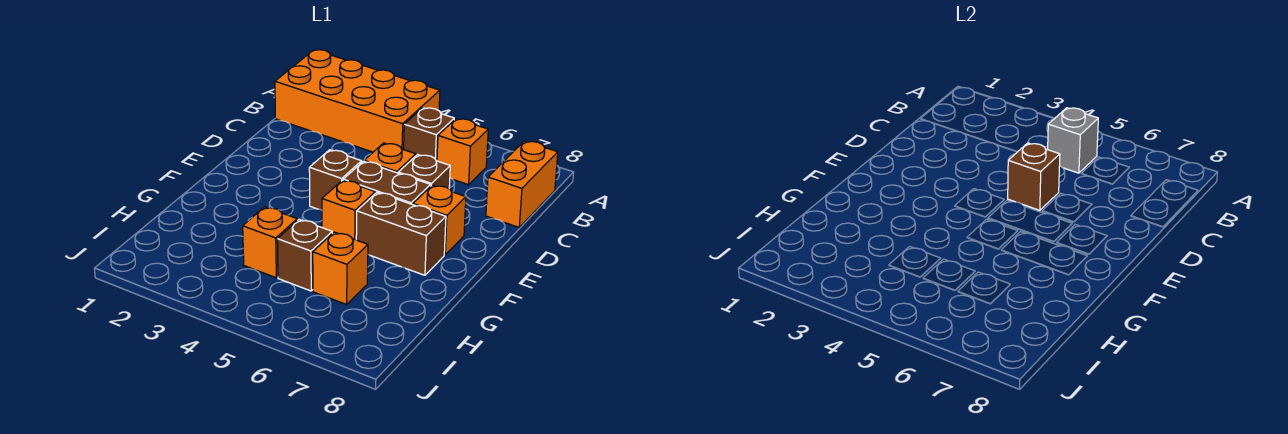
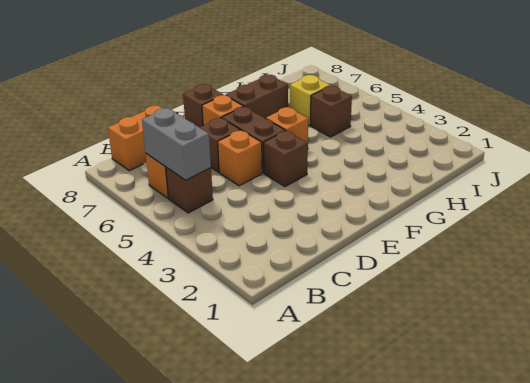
orange brick A1:B4 level 1 -> none
grey brick B5 level 2 -> grey brick B5:B6 level 2
brown brick D5 level 2 -> brown brick E8 level 1
brown brick F6:F7 level 1 -> brown brick F7:G7 level 1
orange brick H4 level 1 -> none
orange brick H6 level 1 -> yellow brick H6 level 1

